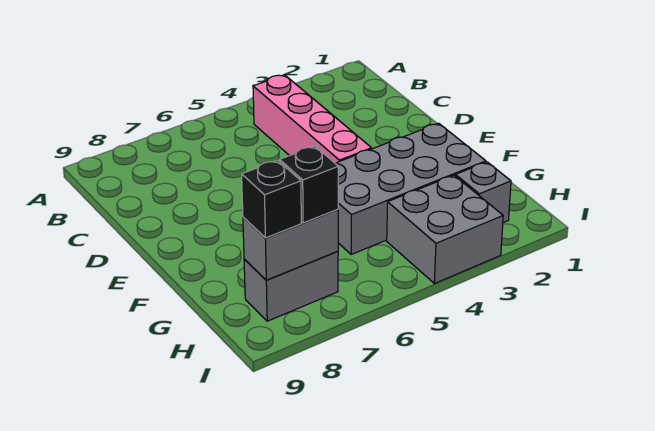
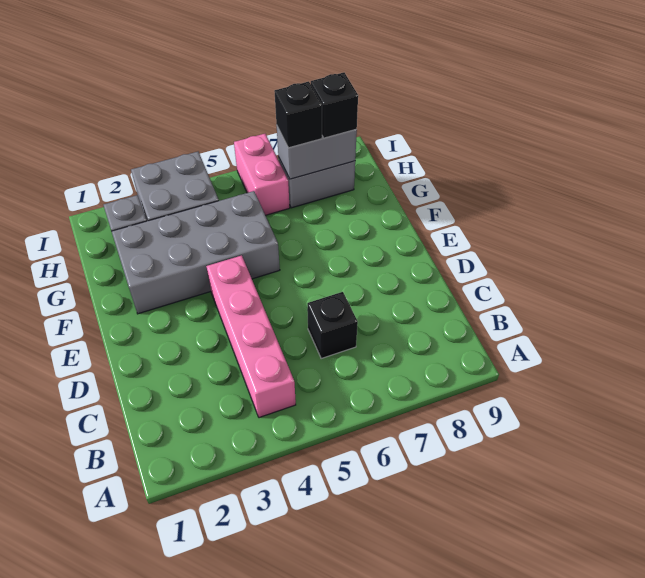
none -> black brick C6 level 1
none -> pink brick H6:I6 level 1

